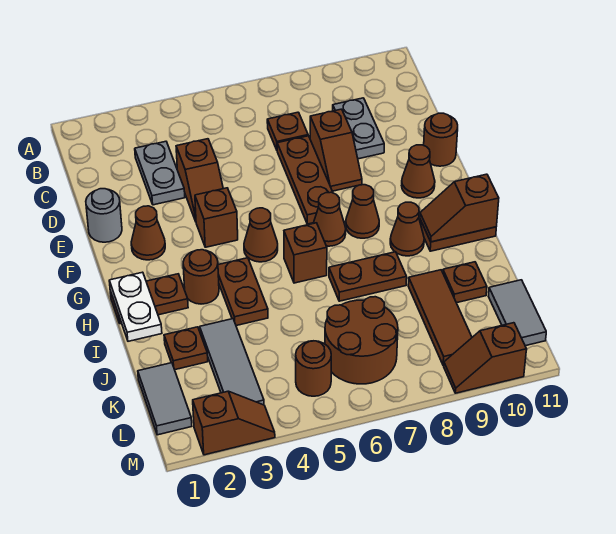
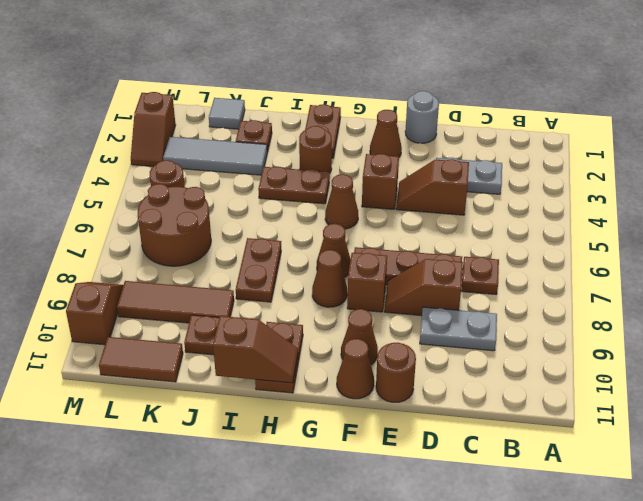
white plate H1:I1 level 2 -> none
brown brick H6 level 1 -> brown brick F8 level 1
brown cone H9 level 1 -> brown cone F11 level 1
brown slope H10:H11 level 2 top 11 -> brown slope H11:I11 level 2 top I
grey tile K1:L1 level 1 -> grey tile K1 level 1
grey tile K11:L11 level 1 -> brown tile K11:L11 level 1

